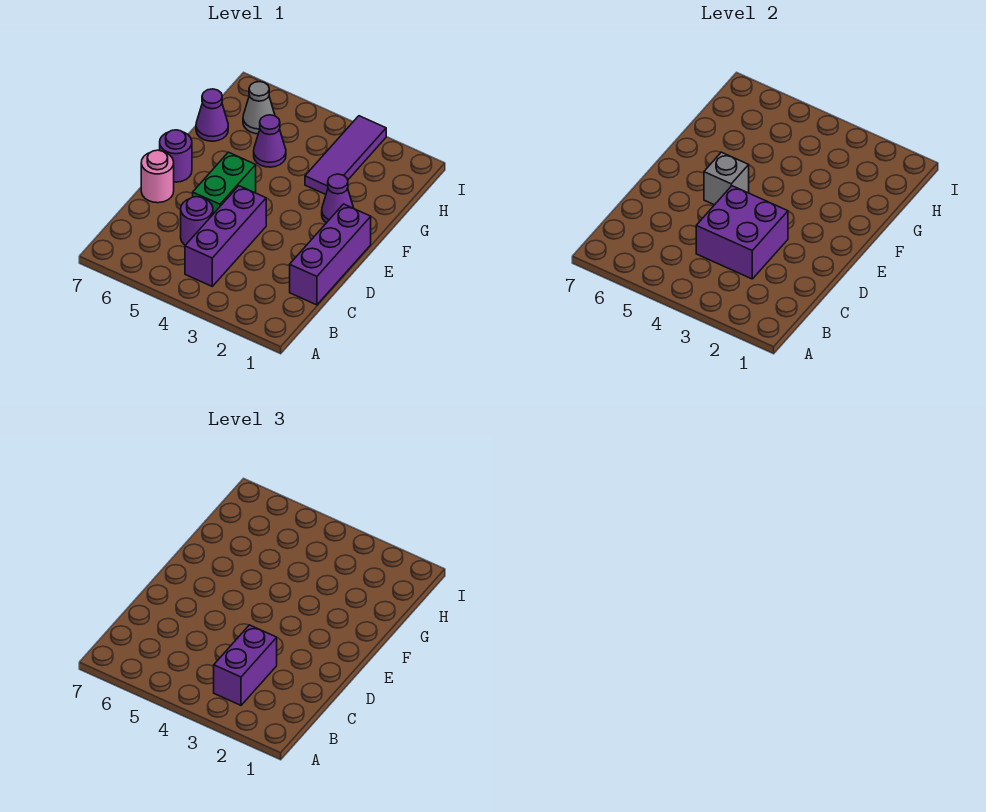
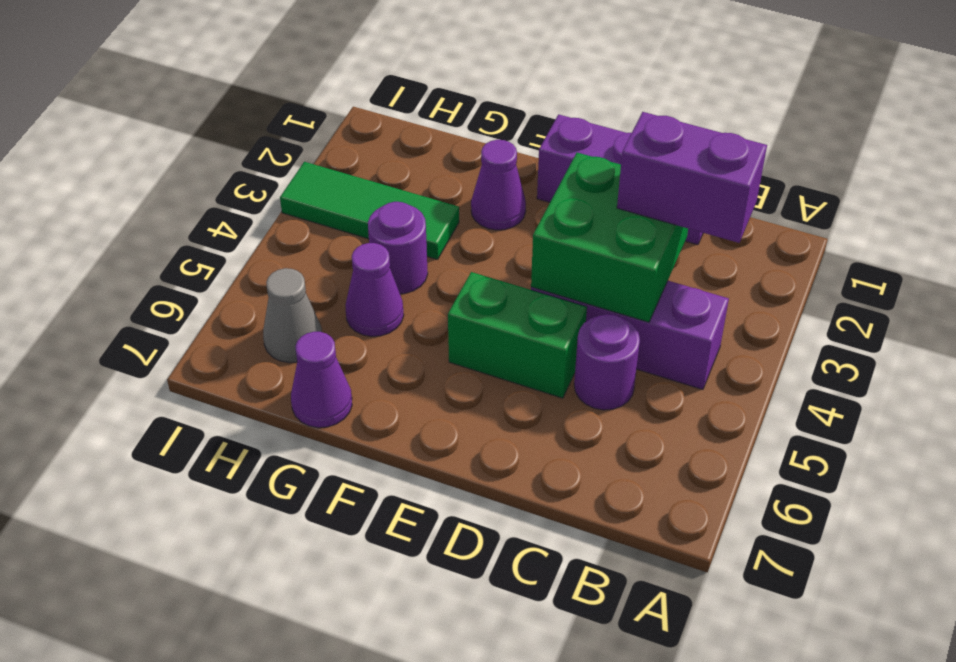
purple brick C3:D4 level 2 -> green brick C3:D4 level 2
pink round brick D7 level 1 -> none
grey brick E5 level 2 -> none
purple round brick E7 level 1 -> purple round brick G4 level 1
purple tile G3:I3 level 1 -> green tile G3:I3 level 1

